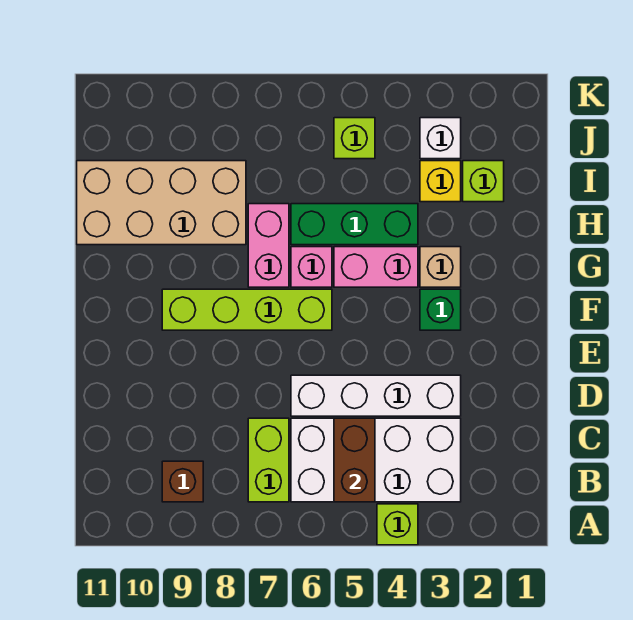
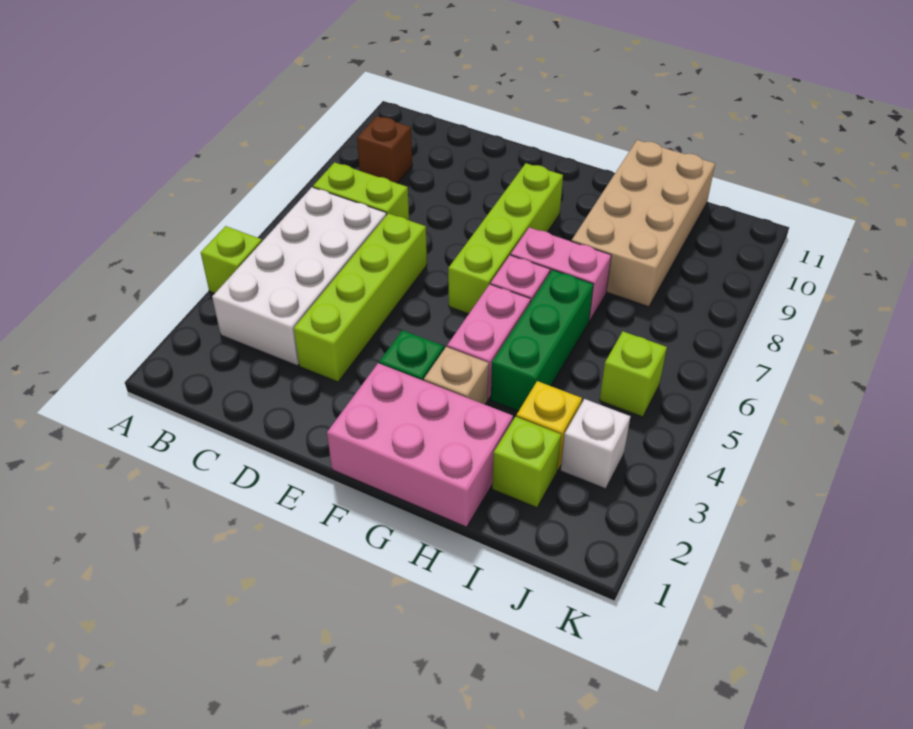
brown brick B5:C5 level 2 -> none
white brick D3:D6 level 1 -> lime brick D3:D6 level 1
none -> pink brick F1:H2 level 1

